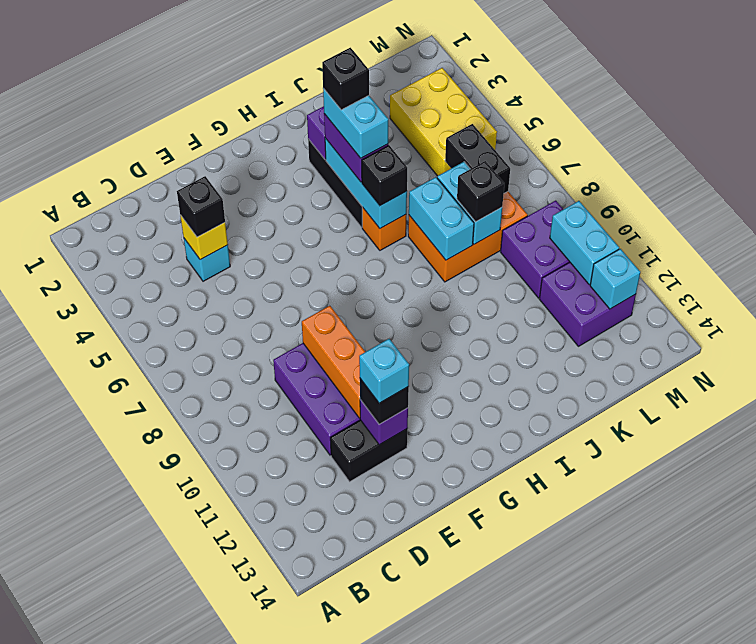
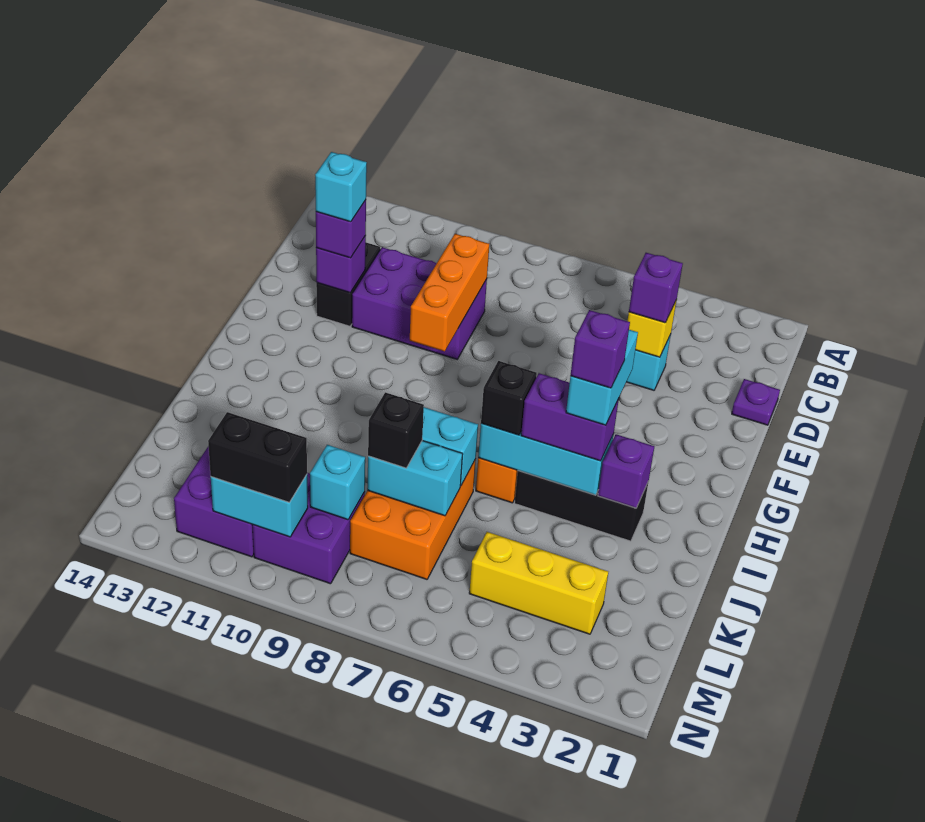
none -> purple plate D1 level 1
black brick D4 level 3 -> purple brick D4 level 3
orange brick E9:E11 level 2 -> orange brick D9:F9 level 2
black brick E12 level 3 -> purple brick E12 level 3
cyan brick I4:I5 level 4 -> cyan brick H4:I4 level 4
black brick I4 level 5 -> purple brick I4 level 5
yellow brick L3:M5 level 1 -> yellow brick L3:L5 level 1
black brick L6:L7 level 2 -> black brick M10:M11 level 3
cyan brick M12 level 2 -> cyan brick L9 level 2

